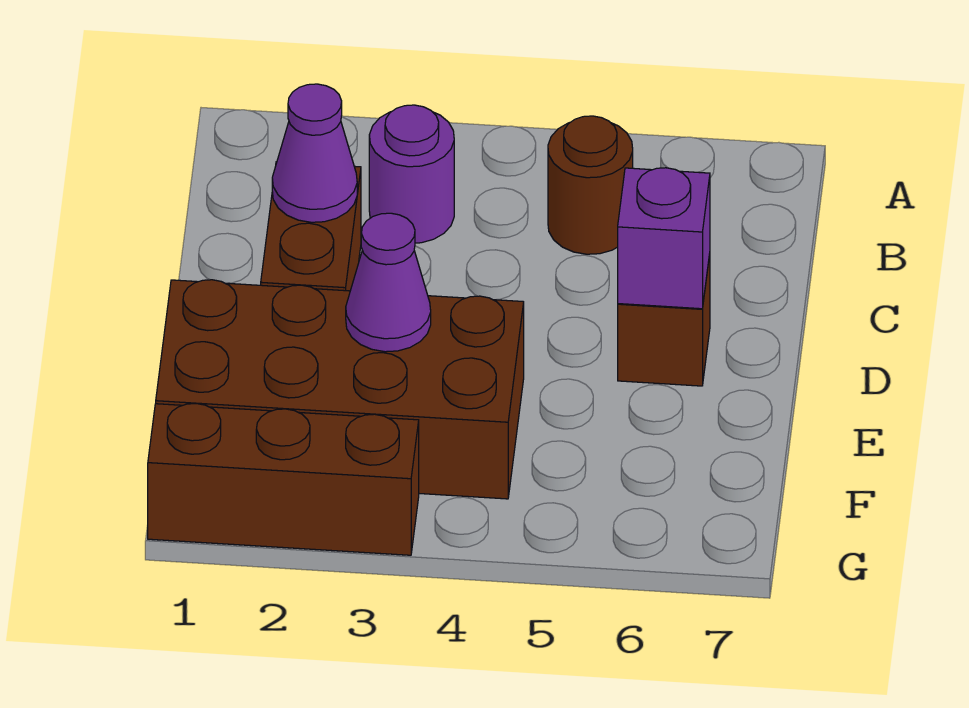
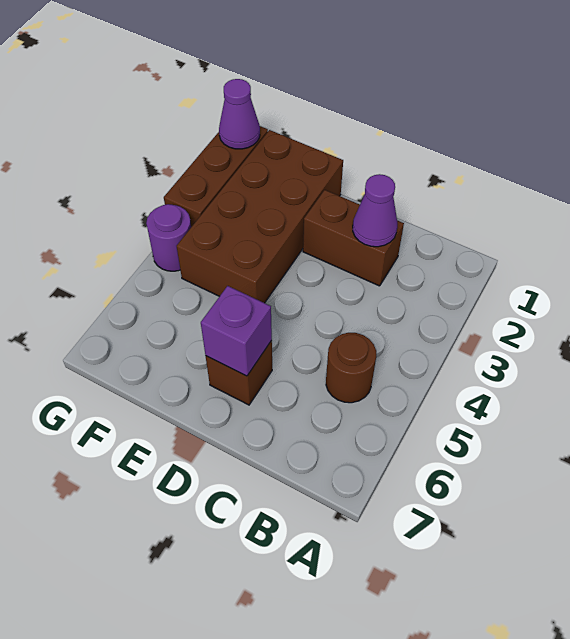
purple round brick B3 level 1 -> purple round brick G4 level 1
purple cone E3 level 2 -> purple cone G1 level 2

